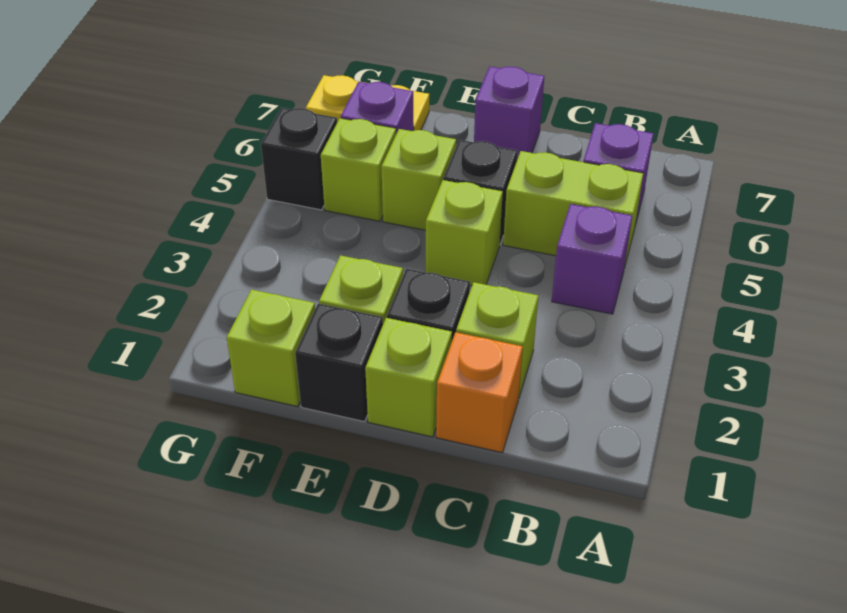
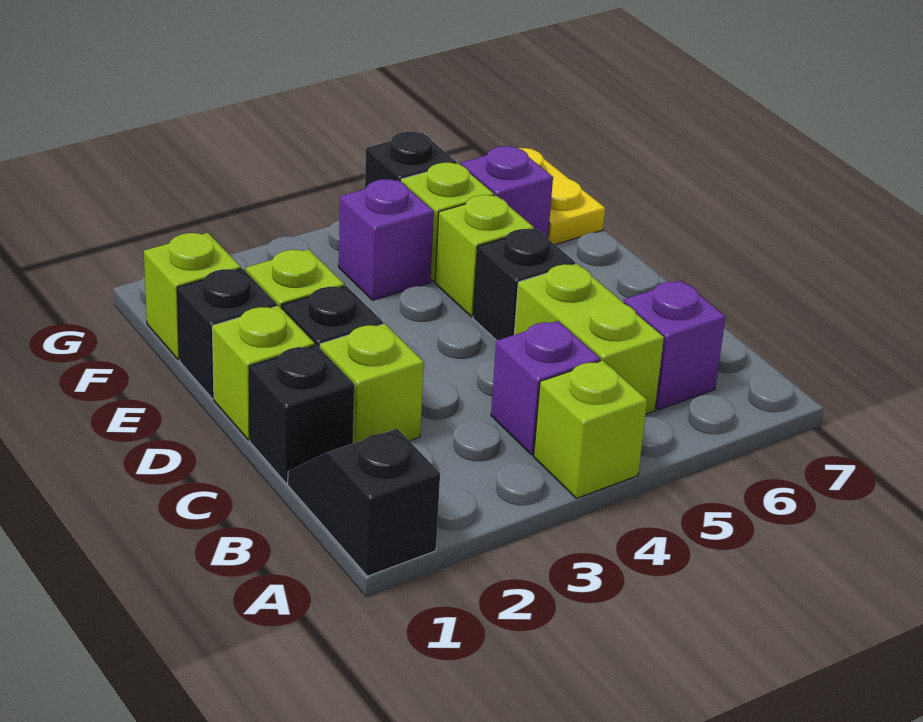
none -> black slope A1:B1 level 1 top A
orange brick C1 level 1 -> black brick C1 level 1
lime brick D4 level 1 -> lime brick A4 level 1
purple brick D7 level 1 -> purple brick F4 level 1

